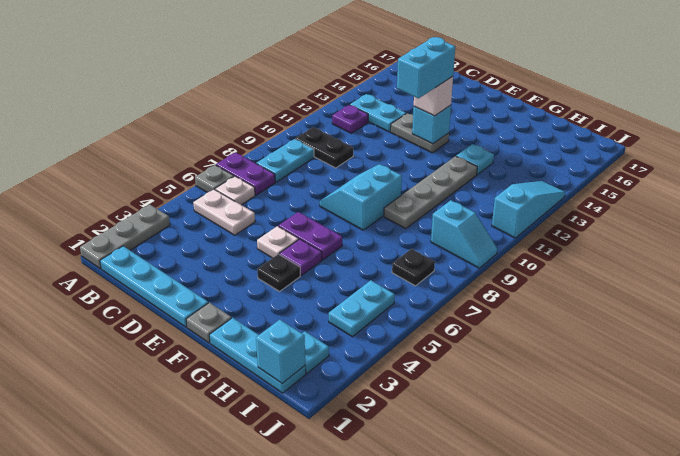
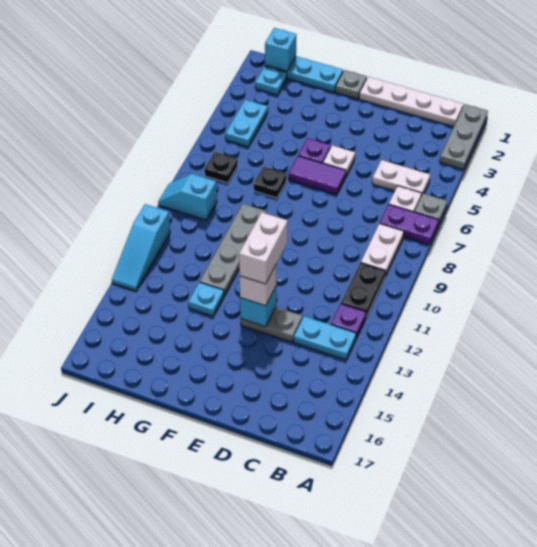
cyan plate B1:E1 level 1 -> white plate B1:E1 level 1
cyan plate B8:B9 level 1 -> white plate B8:B9 level 1
black plate B10:C10 level 1 -> black plate B10:B11 level 1
purple plate E6:F6 level 1 -> purple tile E6:F6 level 1
cyan slope E8:F9 level 1 top F -> none
cyan brick E12:E13 level 4 -> white brick E12:E13 level 4
black plate F4 level 1 -> black plate G7 level 1

